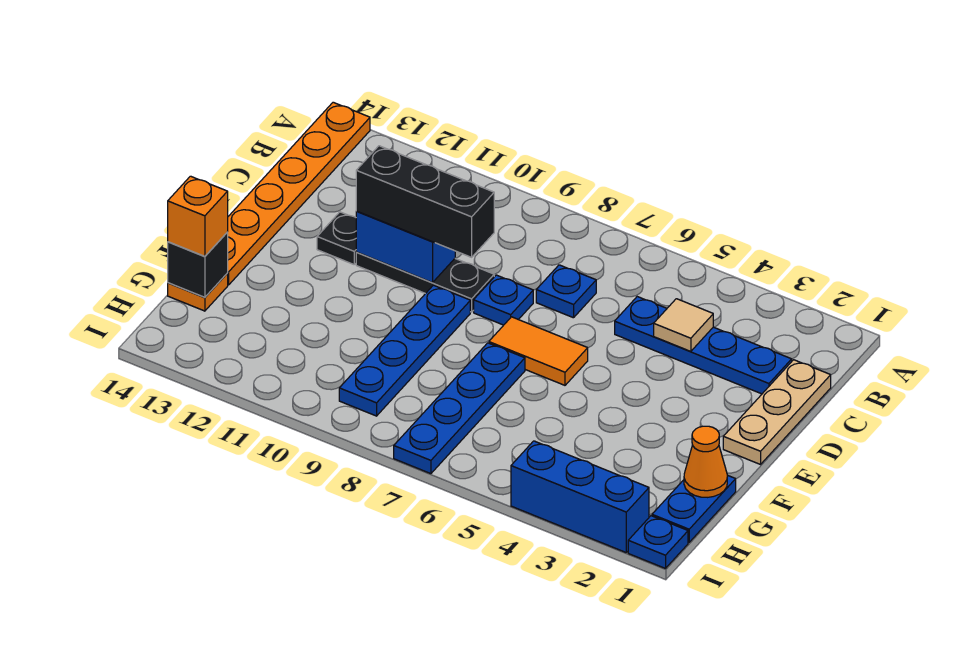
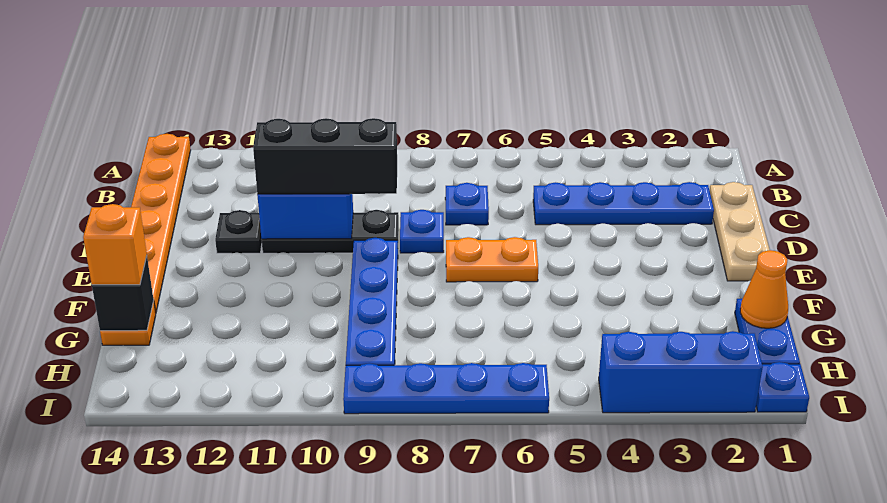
tan tile C4 level 2 -> none
orange tile E6:E7 level 1 -> orange plate E6:E7 level 1
blue plate F7:I7 level 1 -> blue plate I6:I9 level 1

